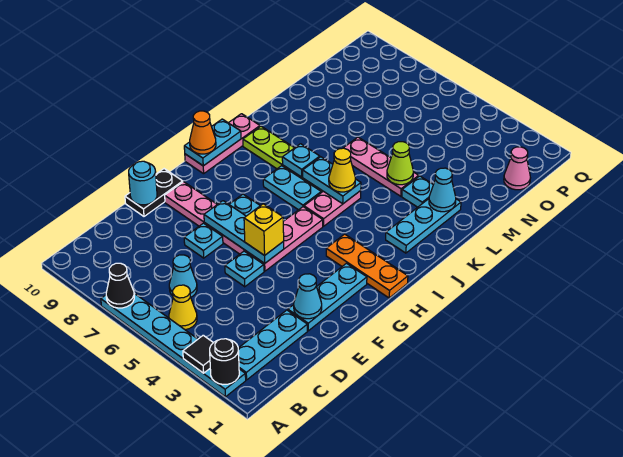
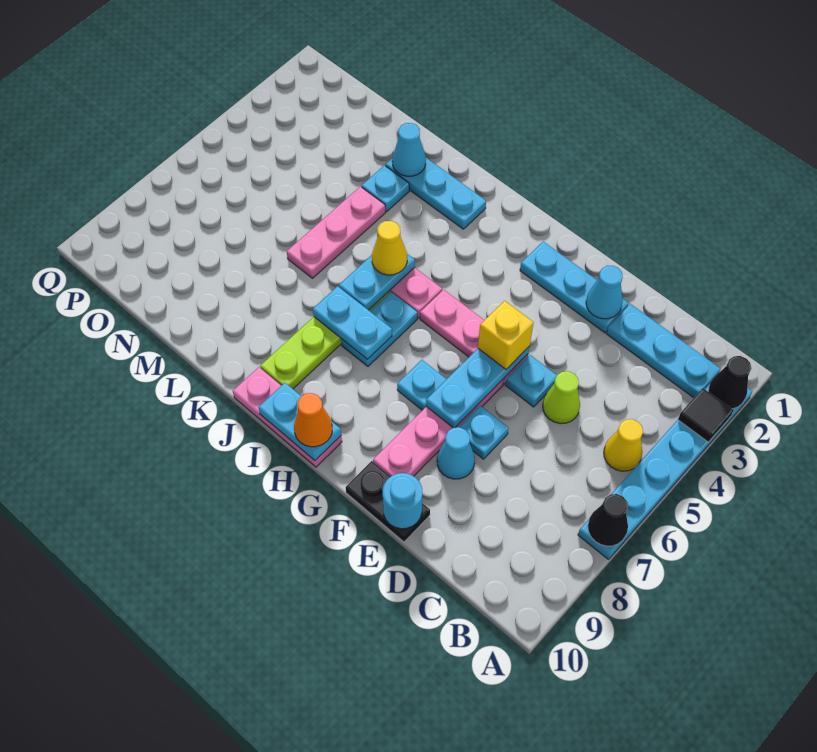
black round brick A2 level 2 -> black cone A2 level 2
cyan cone C6 level 1 -> cyan cone E8 level 1
orange plate H1:H3 level 1 -> none
cyan plate J7 level 2 -> cyan plate I7:J7 level 2
lime cone L4 level 2 -> lime cone D5 level 1
pink cone O1 level 1 -> none

